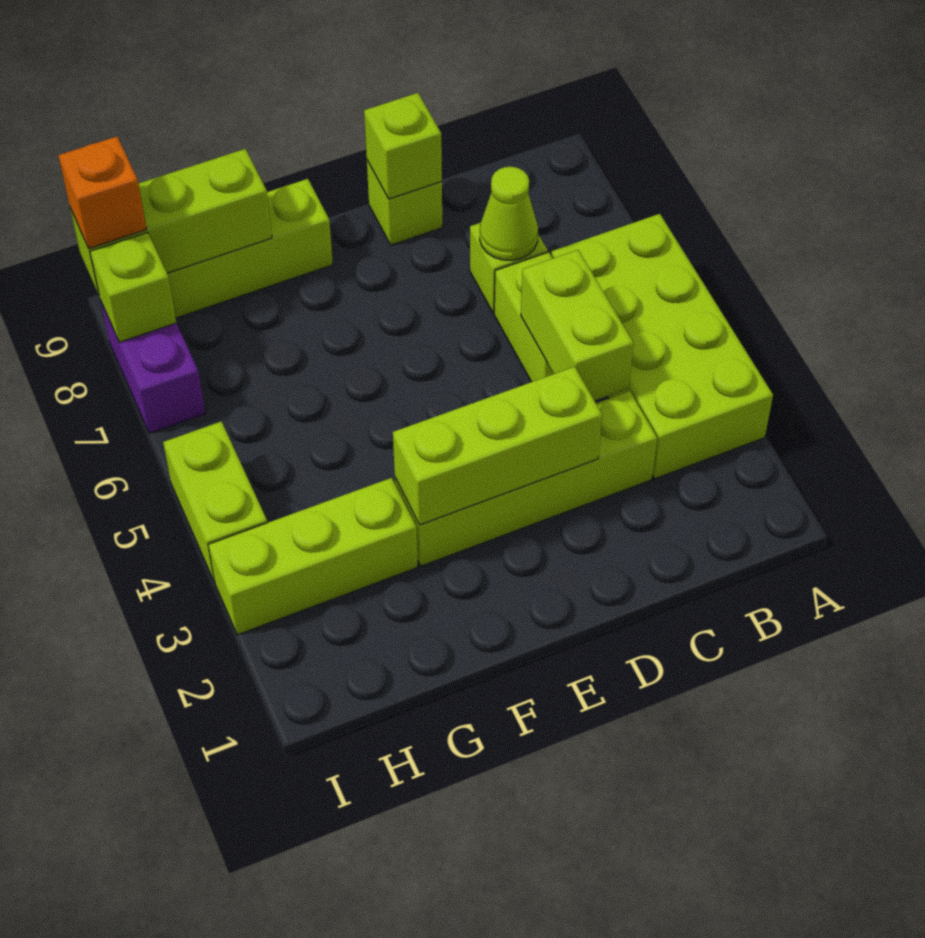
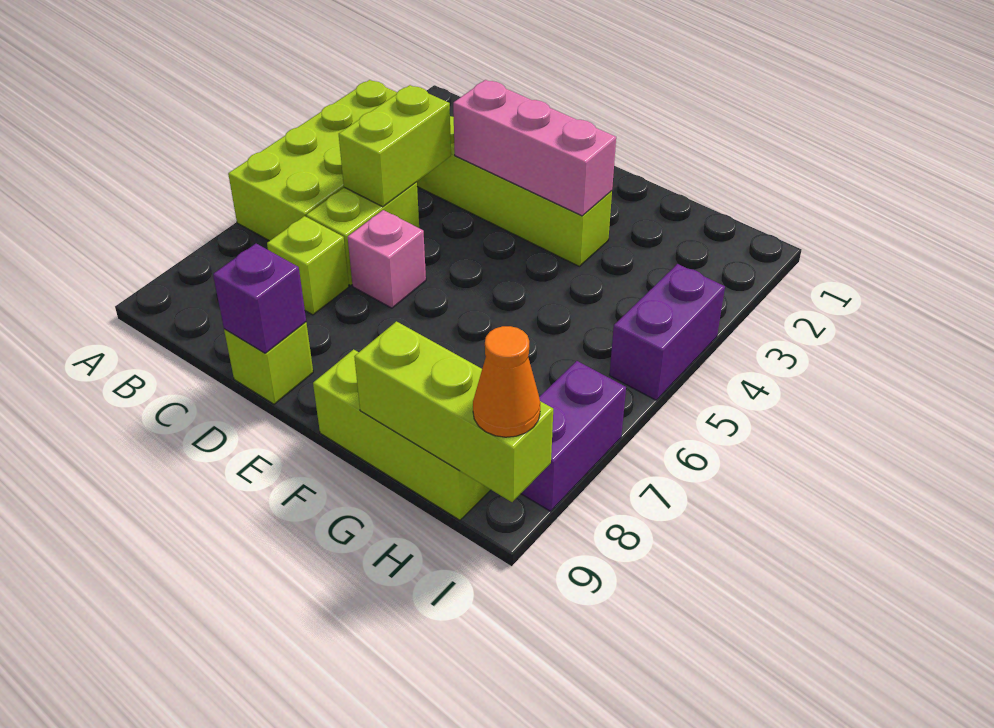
lime cone C7 level 2 -> none
lime brick D3:F3 level 2 -> pink brick D3:F3 level 2
none -> pink brick D6 level 1
lime brick D9 level 2 -> purple brick D9 level 2
lime brick G3:I3 level 1 -> none
lime brick I4:I5 level 1 -> purple brick I4:I5 level 1
lime brick I8 level 2 -> none
orange brick I9 level 3 -> orange cone I9 level 3

